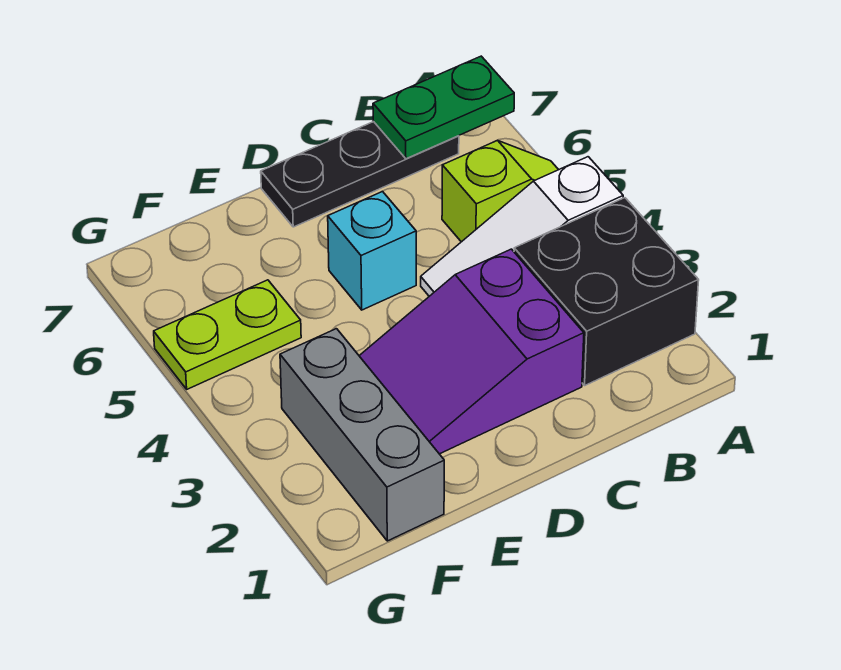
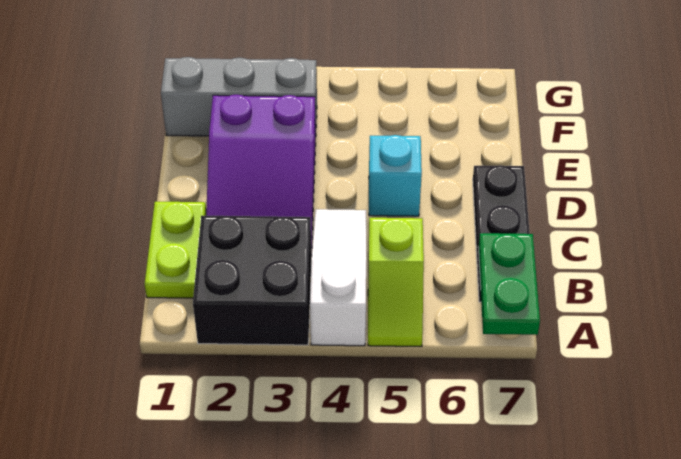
purple slope C2:E3 level 1 top C -> purple slope C2:E3 level 1 top E
lime plate F5:G5 level 1 -> lime plate B1:C1 level 1

